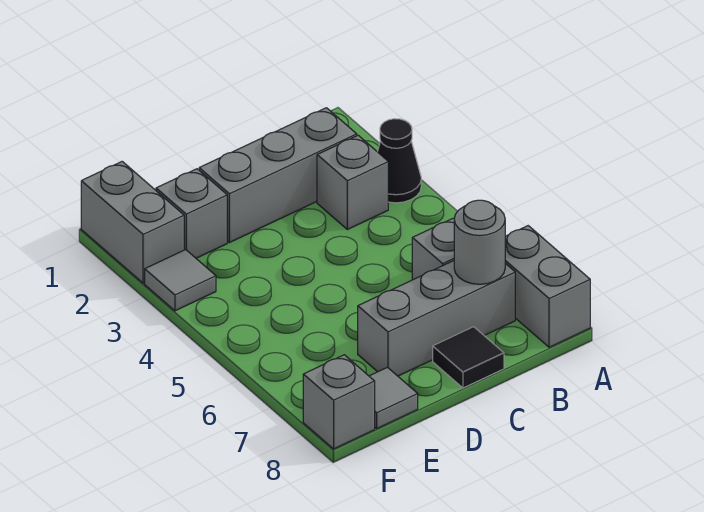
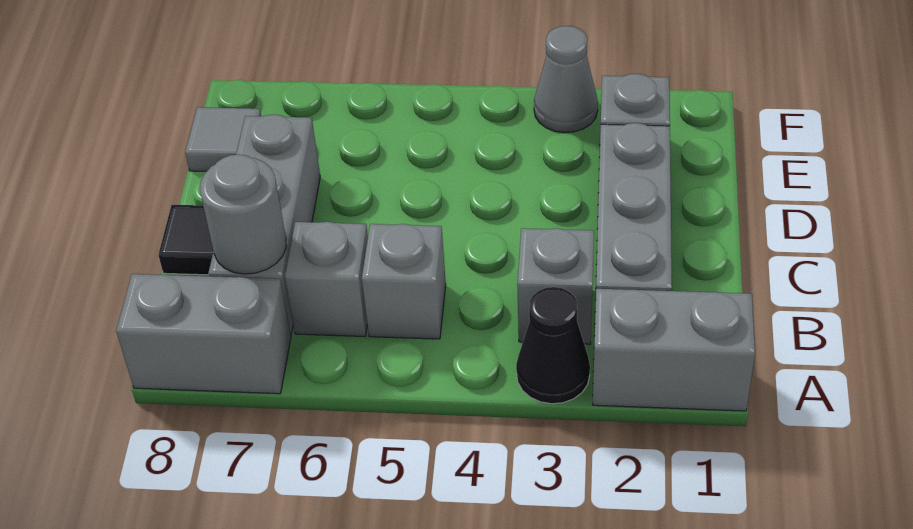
grey brick F1:F2 level 1 -> grey brick A1:A2 level 1
grey tile F3 level 1 -> grey cone F3 level 1
grey brick F8 level 1 -> grey brick B5 level 1

